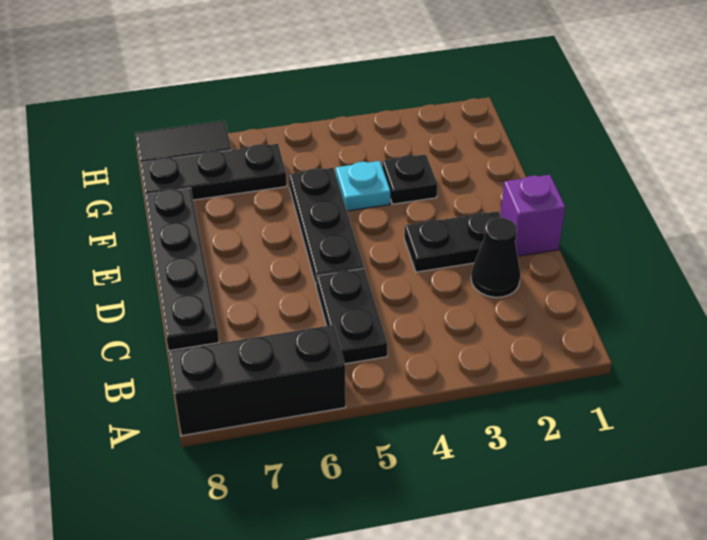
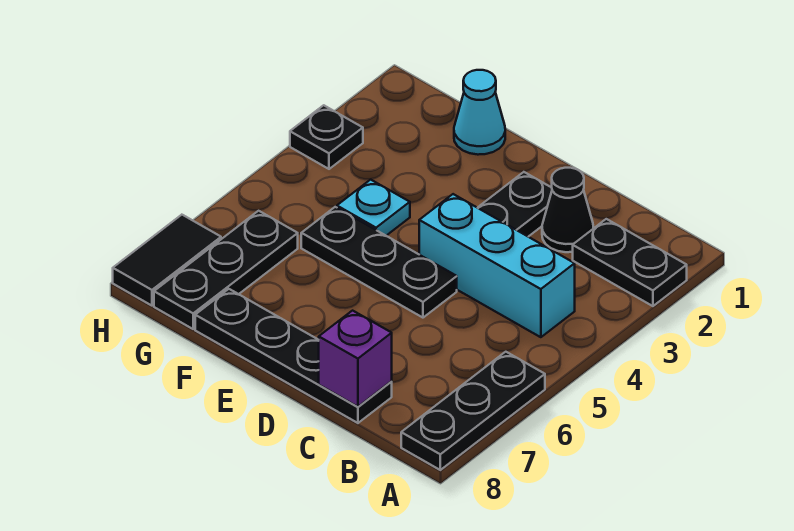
black brick A6:A8 level 1 -> black plate A6:A8 level 1
none -> cyan brick B4:D4 level 1
black plate B5:C5 level 1 -> black plate A2:B2 level 1
purple brick D1 level 1 -> purple brick C8 level 2
none -> cyan cone F1 level 1
black plate F3 level 1 -> black plate H3 level 1

